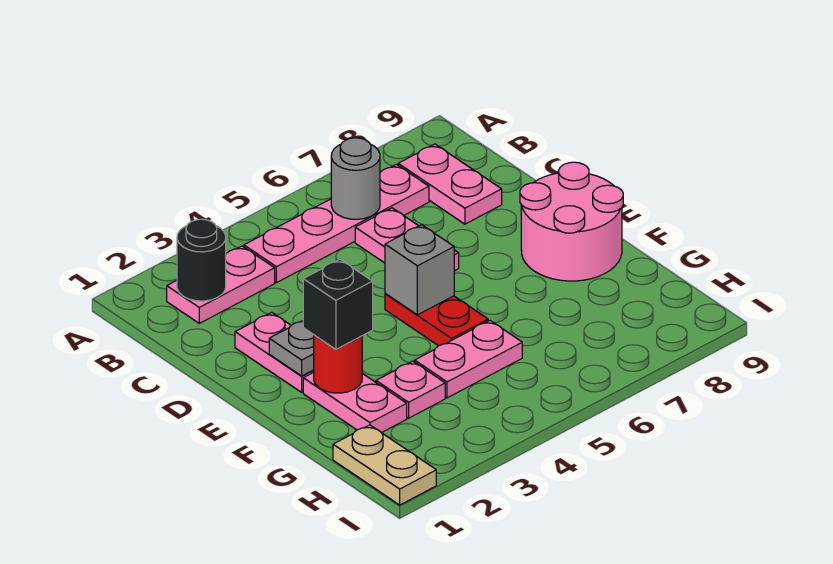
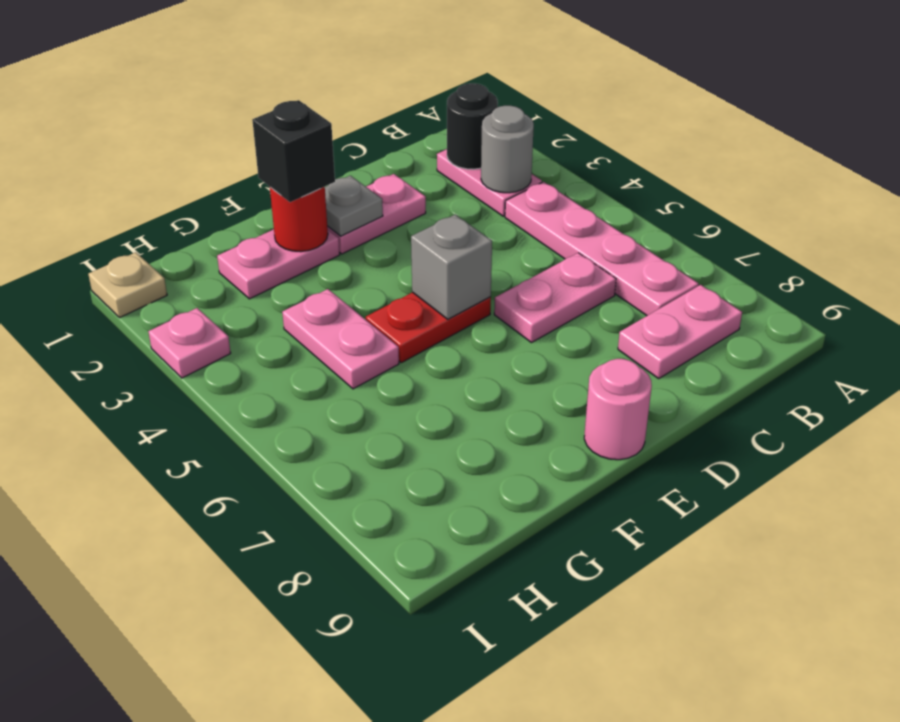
grey round brick B6 level 2 -> grey round brick B3 level 2
pink round brick E8:F9 level 1 -> pink round brick E9 level 1
pink plate G3 level 1 -> pink plate I3 level 1
tan plate H1:I1 level 1 -> tan plate I1 level 1

